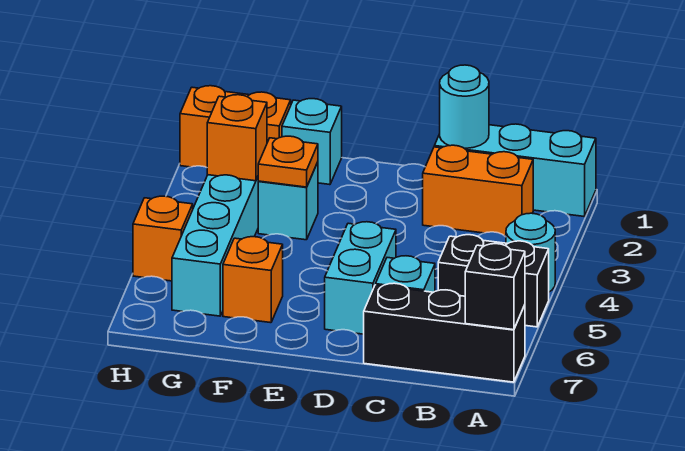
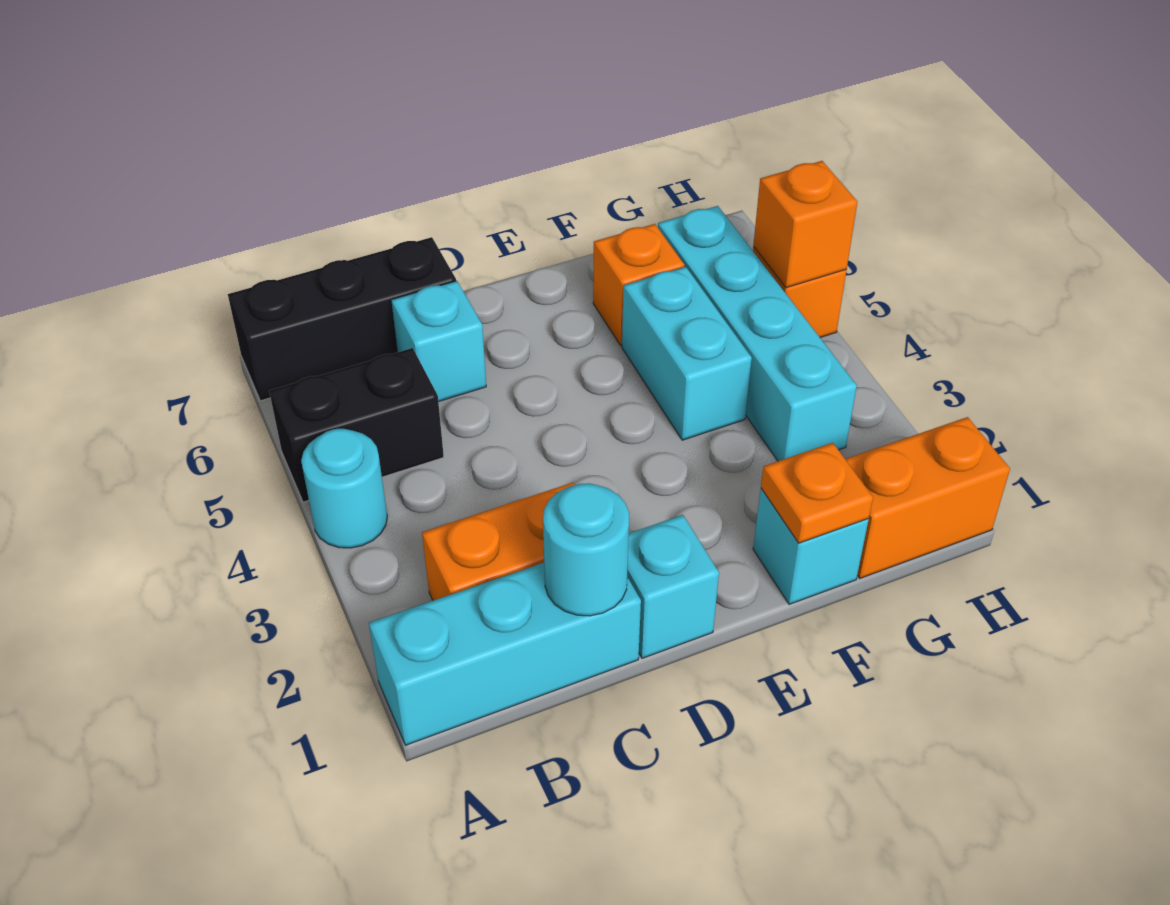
black brick A7 level 2 -> none
cyan brick D5:D6 level 1 -> cyan brick F4:F5 level 1
cyan brick F3 level 1 -> cyan brick D1 level 1
orange plate F3 level 2 -> orange plate F1 level 2
orange brick G3 level 2 -> orange brick H5 level 2

